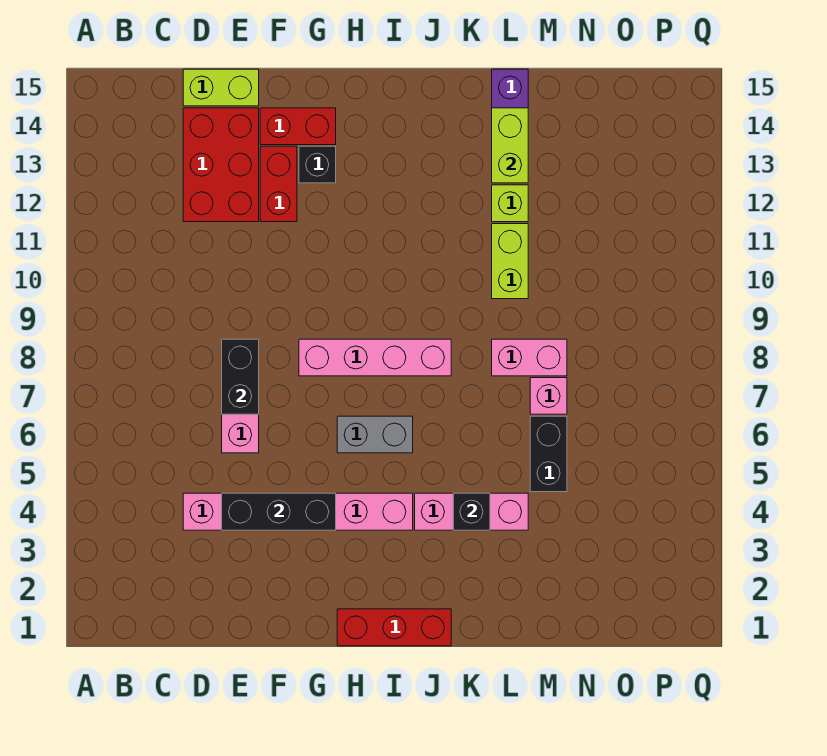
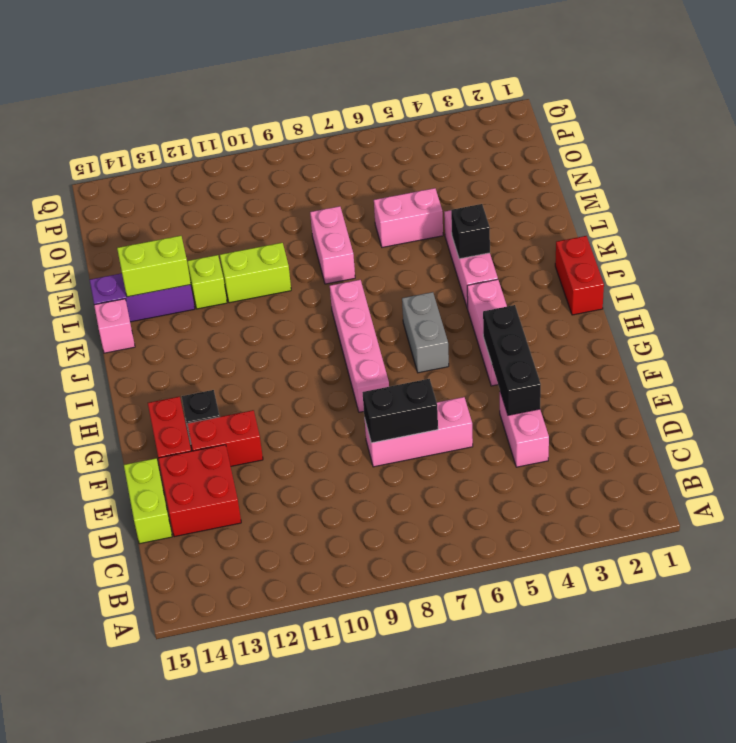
red brick D12:E14 level 1 -> red brick D13:E14 level 1
red brick H1:J1 level 1 -> red brick I1:J1 level 1
black brick M5:M6 level 1 -> pink brick M5:M6 level 1
pink brick M7 level 1 -> pink brick K15 level 1

